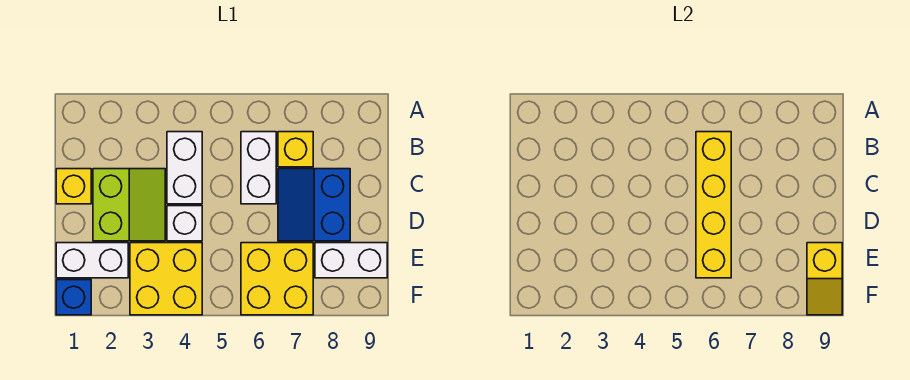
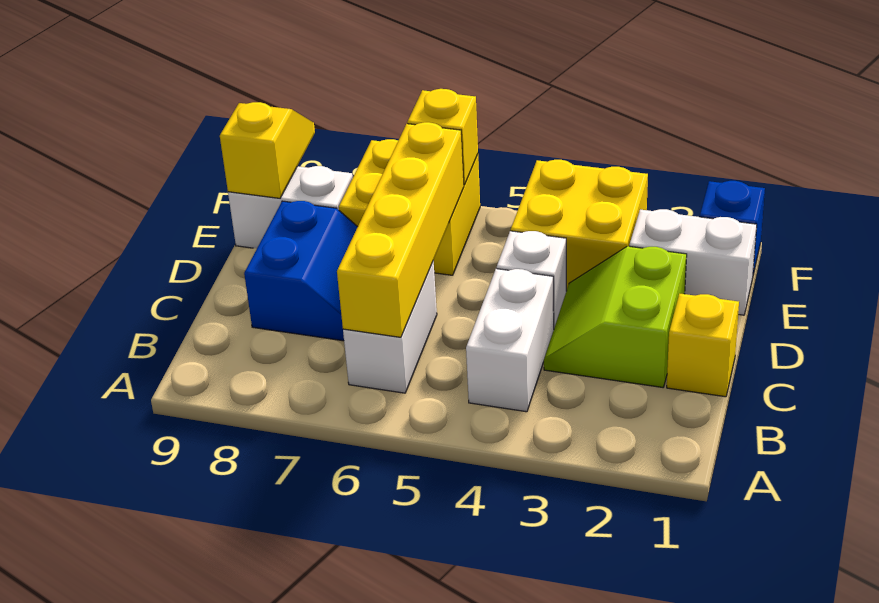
yellow brick B7 level 1 -> yellow brick F6 level 2

